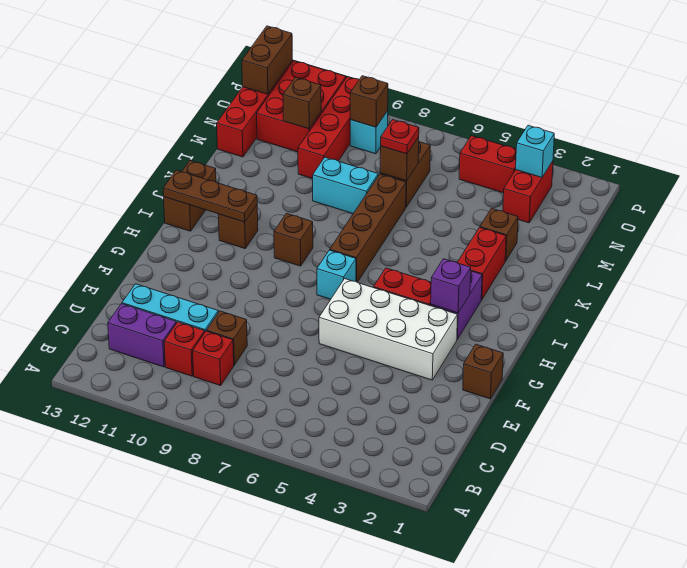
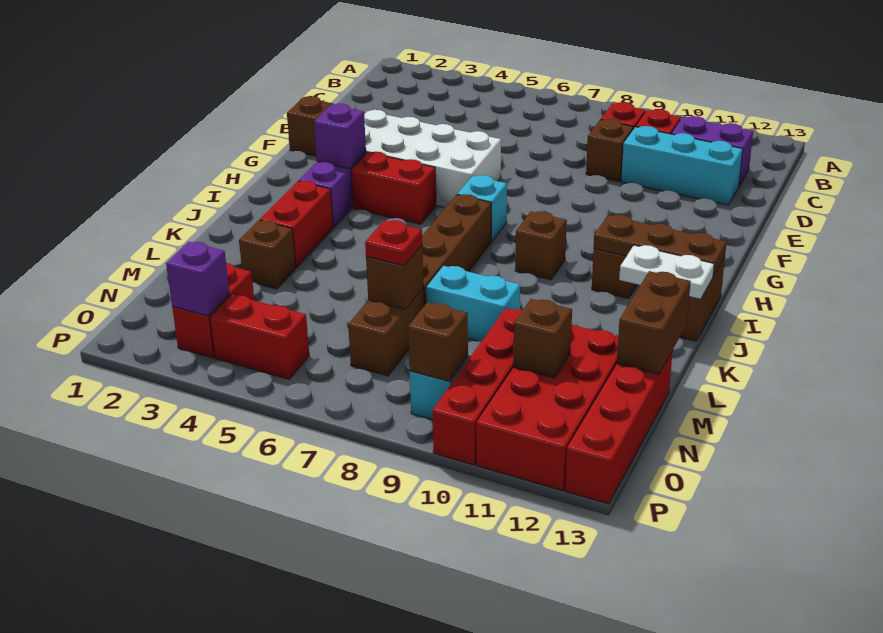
none -> white plate J12:J13 level 2
red brick N11:P12 level 1 -> red brick M11:P12 level 1
cyan brick O3 level 2 -> purple brick O3 level 2
brown brick O13:P13 level 2 -> brown brick L13:M13 level 2

